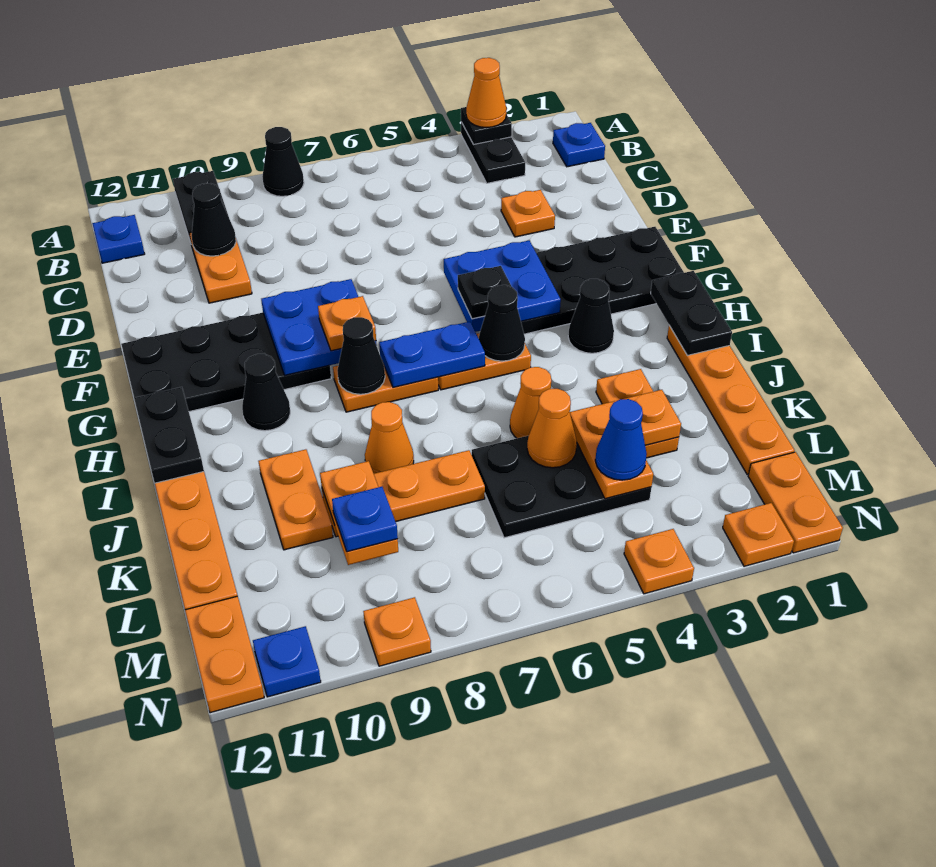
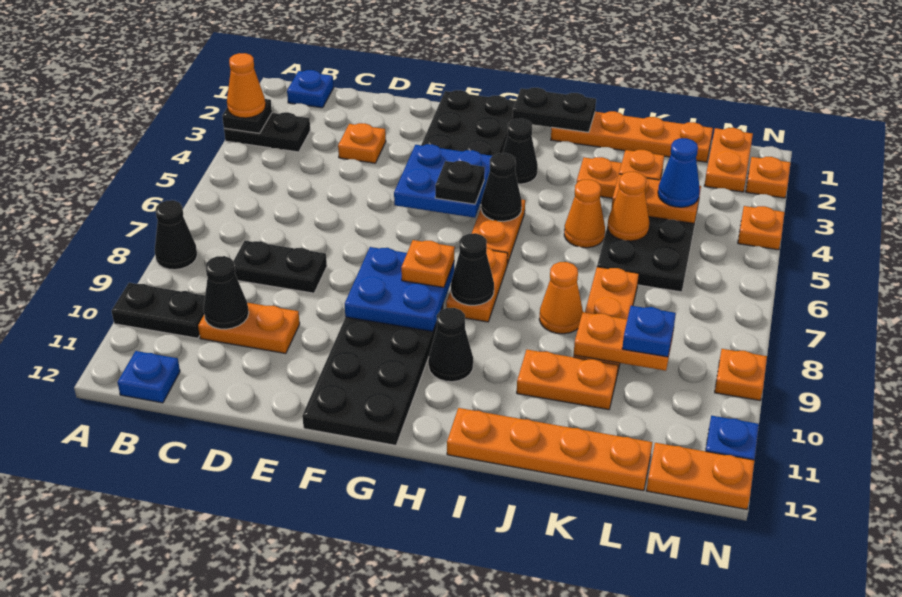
blue plate H6:H7 level 2 -> none
black plate H12:I12 level 2 -> black plate C8:D8 level 1
orange plate M1:N1 level 1 -> orange plate M1:M2 level 1

